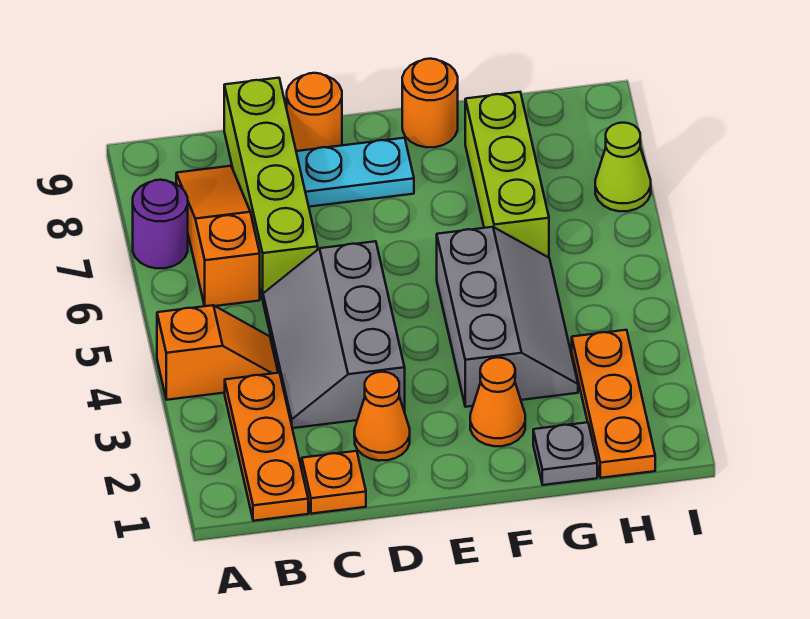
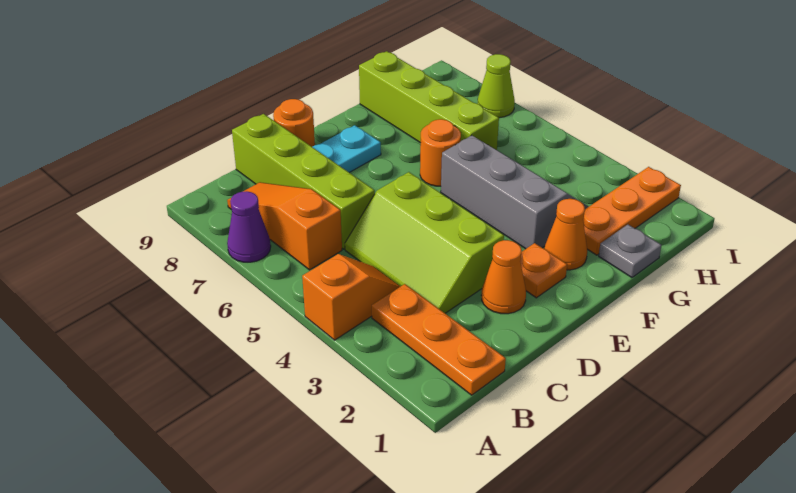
purple round brick A7 level 1 -> purple cone A7 level 1
orange plate C1 level 1 -> orange plate E2 level 1
grey slope C3:D5 level 1 top D -> lime slope C3:D5 level 1 top D
orange round brick F9 level 1 -> orange round brick F6 level 1
lime brick G6:G8 level 1 -> lime brick G6:G9 level 1
orange plate H1:H3 level 1 -> orange plate G2:I2 level 1

